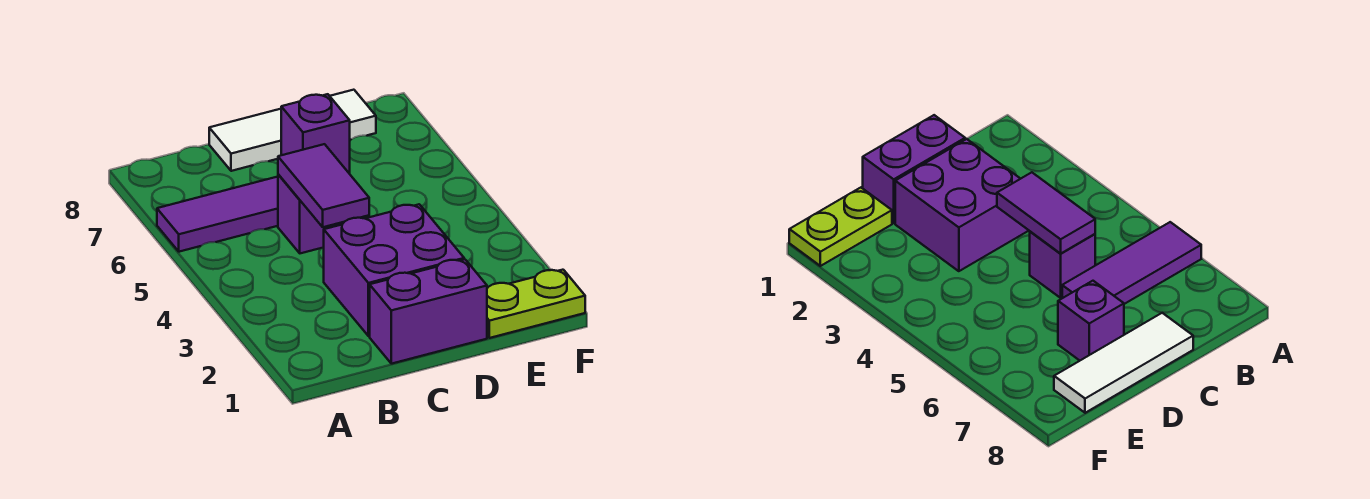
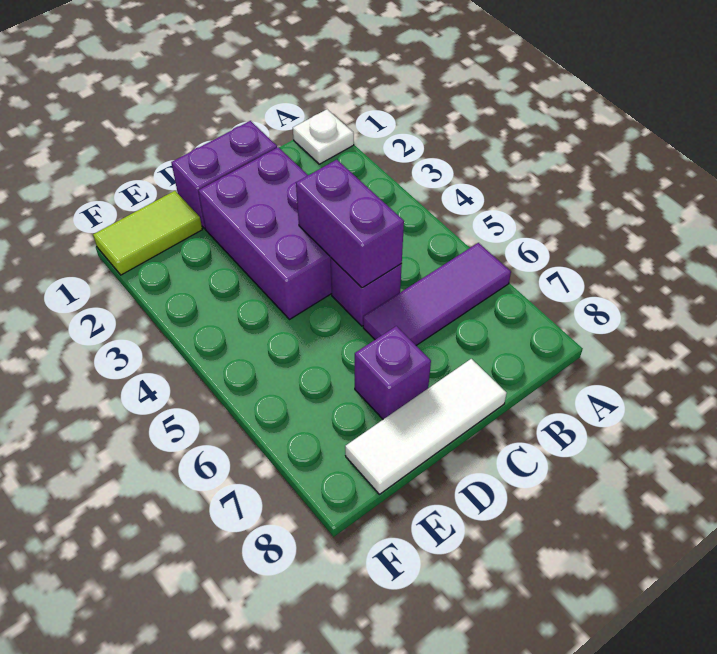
none -> white plate A1 level 1
purple brick C2:D3 level 1 -> purple brick C2:D4 level 1
purple tile C4:C5 level 2 -> purple brick C4:C5 level 2
lime plate E1:F1 level 1 -> lime tile E1:F1 level 1

